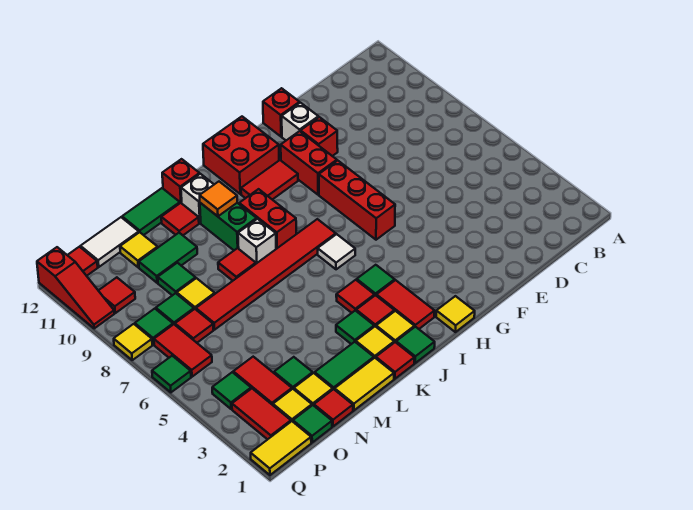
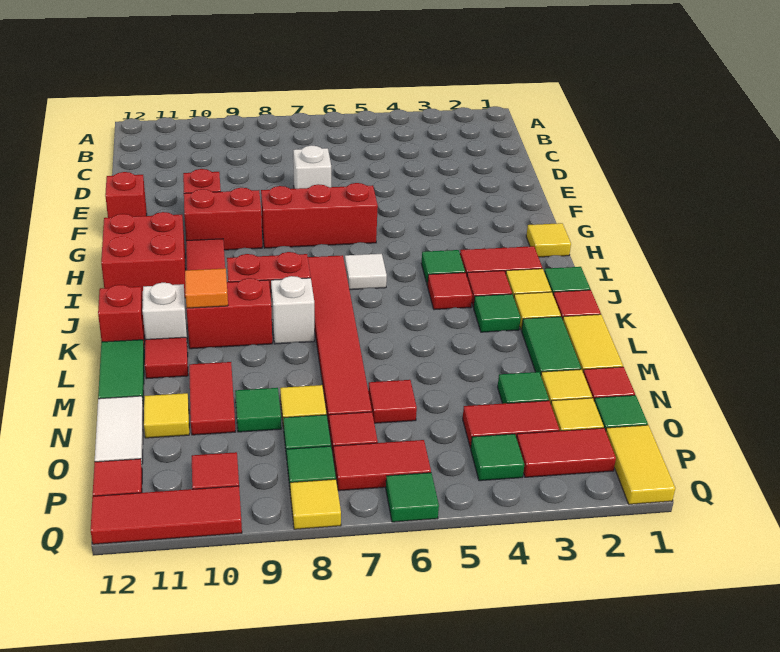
white brick F11 level 1 -> white brick E7 level 1
green brick K9:K10 level 1 -> red brick K9:K10 level 1
red tile L8 level 1 -> red tile N6 level 1
green tile M10:N10 level 1 -> red tile M10:N10 level 1
red slope Q10:Q12 level 1 top 12 -> red tile Q10:Q12 level 1

